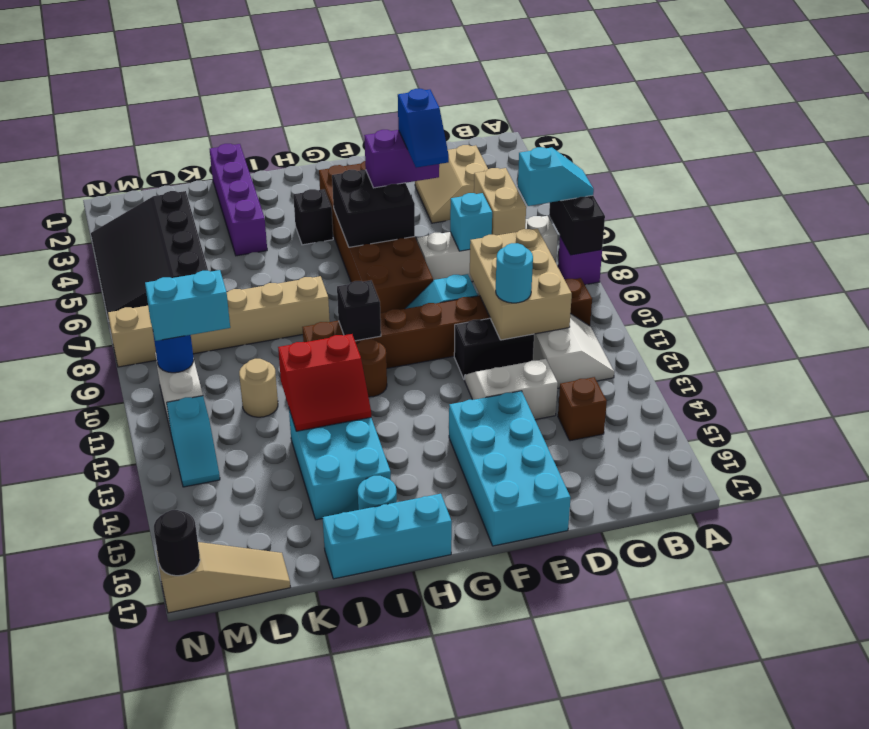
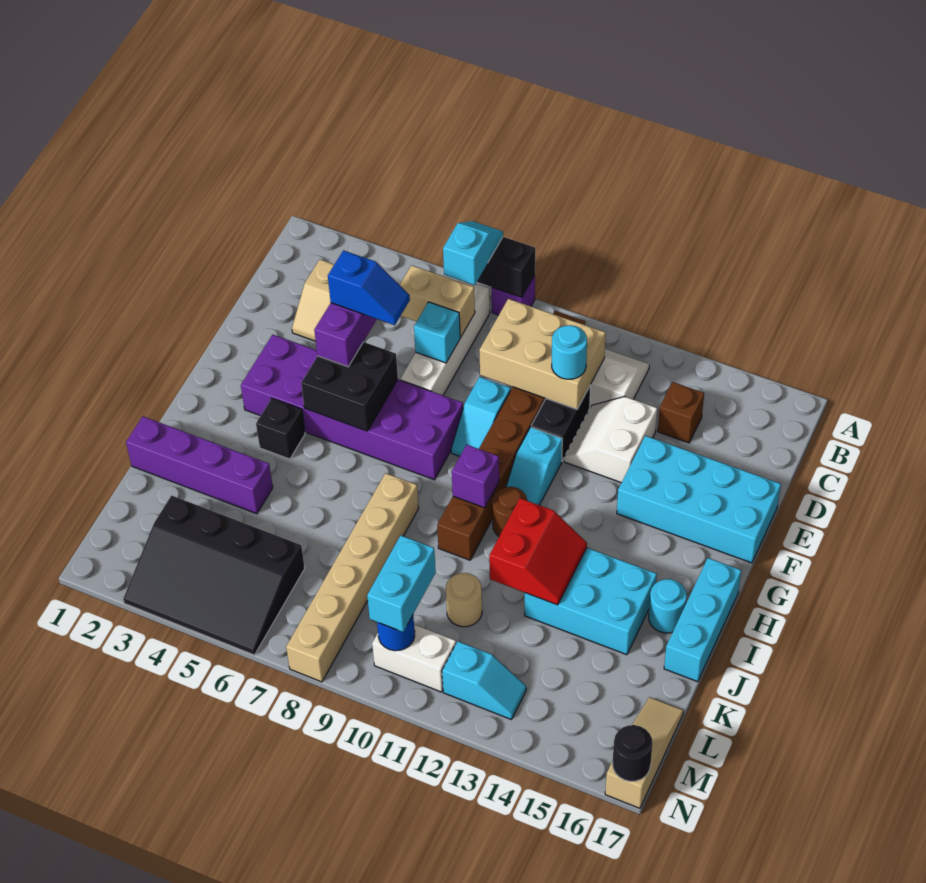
brown brick F3:G8 level 1 -> purple brick F3:G8 level 1
none -> cyan slope F11:G11 level 1 top F
black brick H10 level 2 -> purple brick H10 level 2

